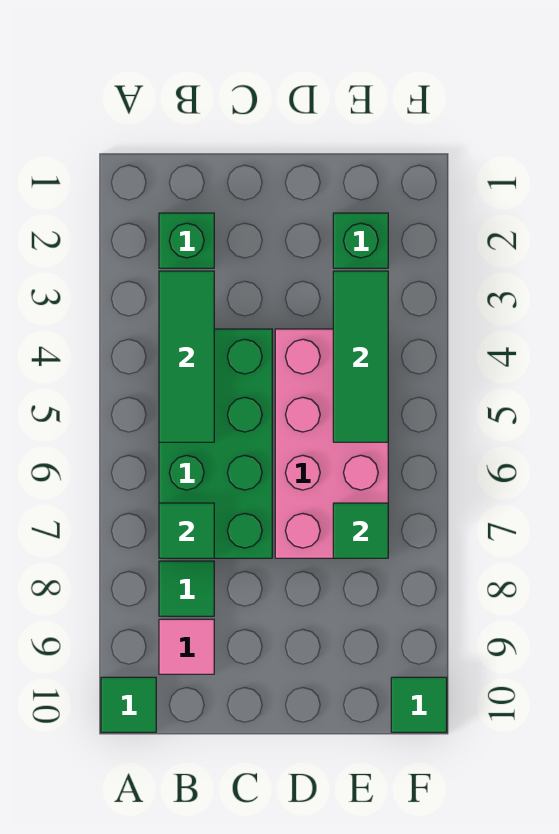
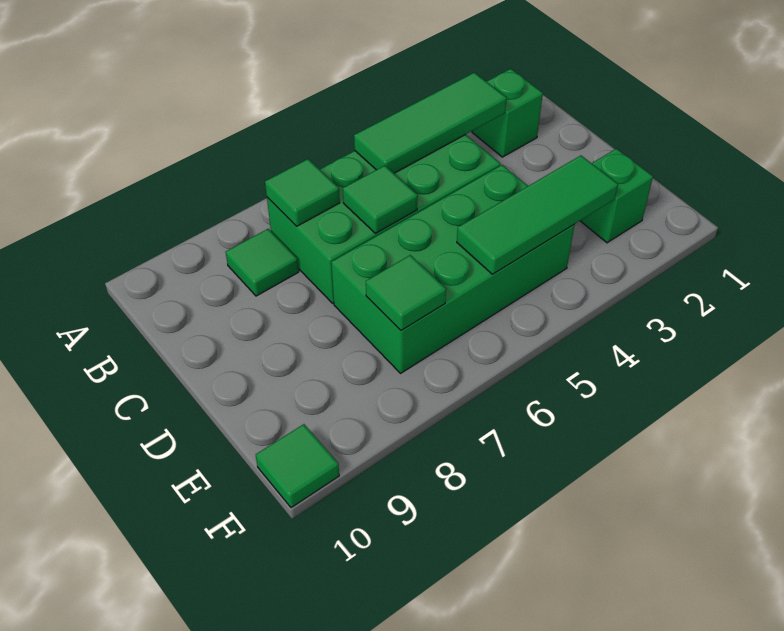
green tile A10 level 1 -> green tile C6 level 2
pink tile B9 level 1 -> none
pink brick D4:E7 level 1 -> green brick D4:E7 level 1

